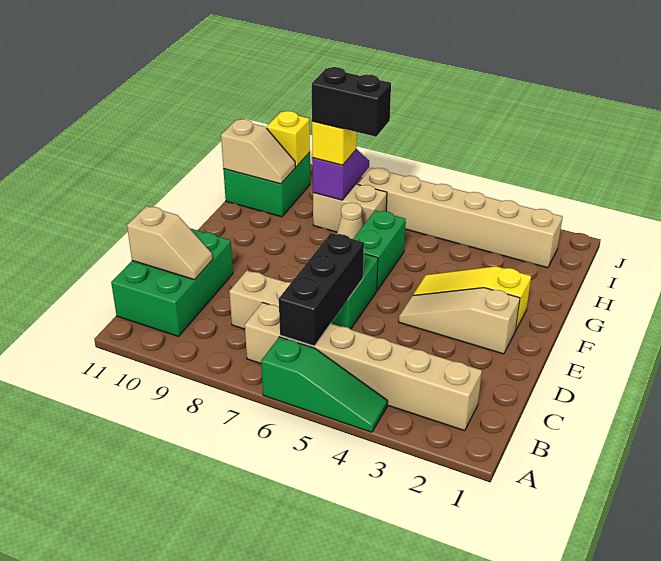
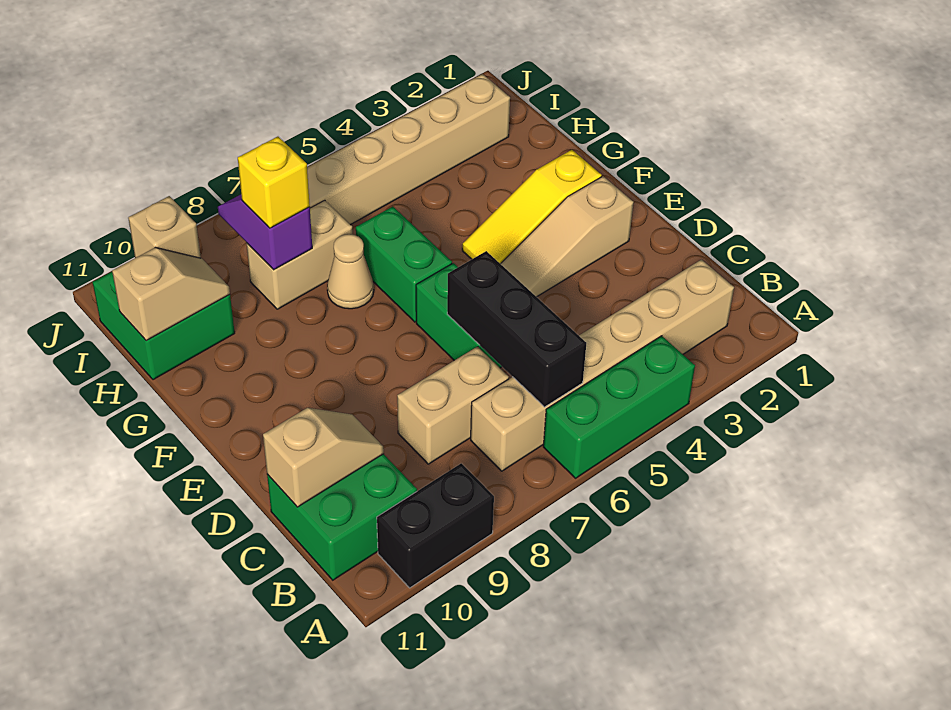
green slope A4:A6 level 1 top 6 -> green brick A4:A6 level 1
green brick B10:D11 level 1 -> green brick B10:C11 level 1
black brick H7:H8 level 4 -> black brick A9:A10 level 1
yellow brick I10 level 2 -> tan brick I10 level 2

